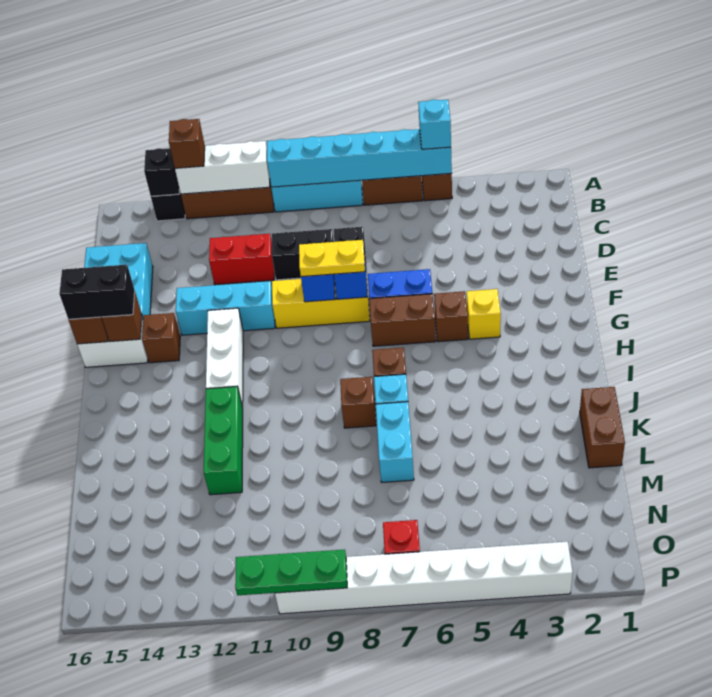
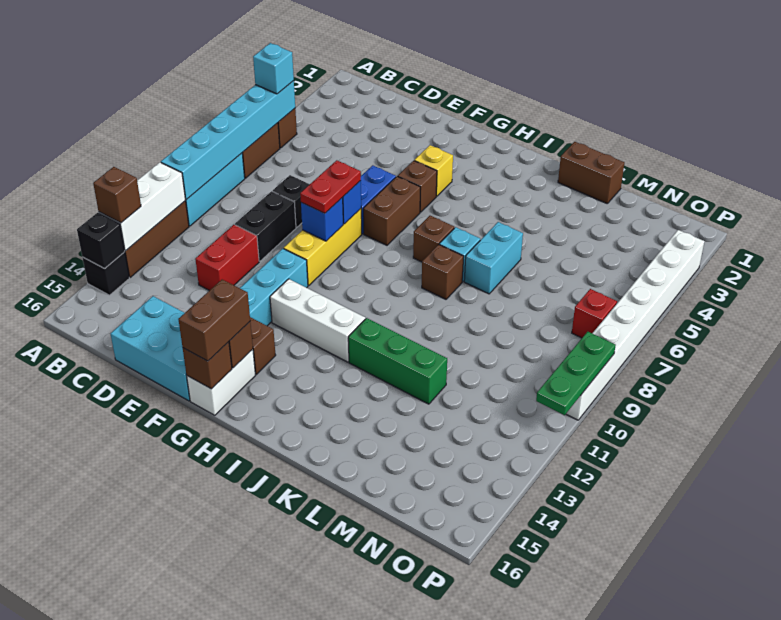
yellow plate F8:F9 level 3 -> red plate F8:F9 level 3
black brick G15:G16 level 3 -> brown brick G15:G16 level 3
cyan brick K7:L7 level 1 -> cyan brick K6:K7 level 1

